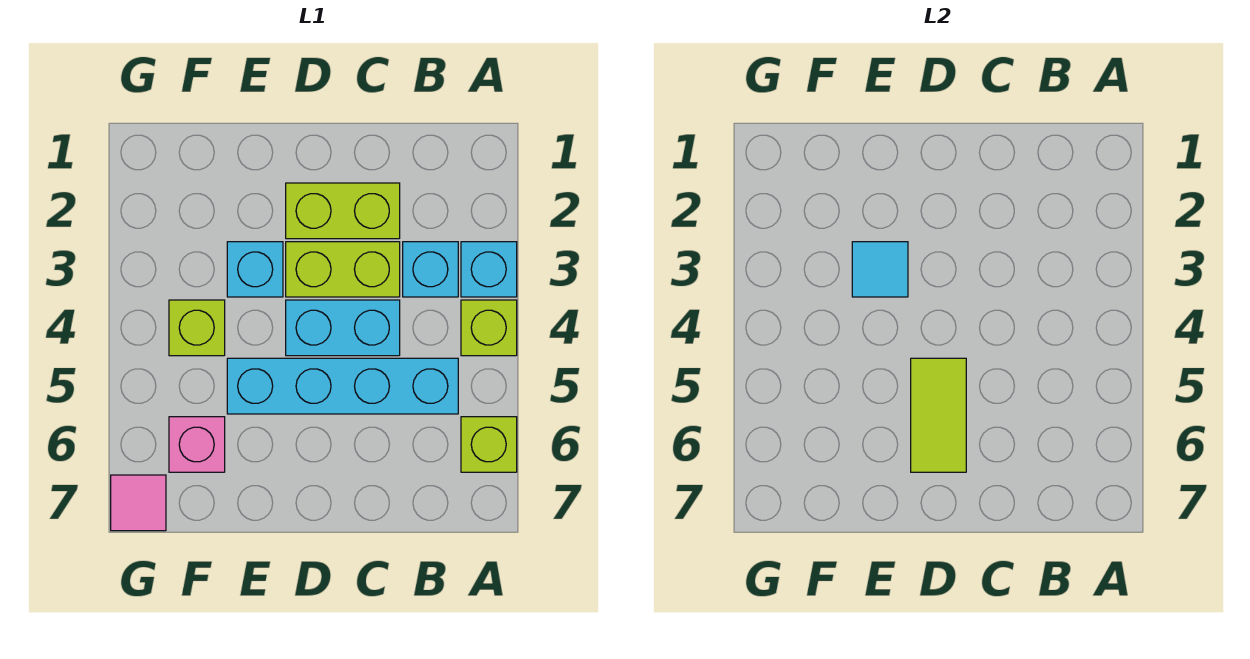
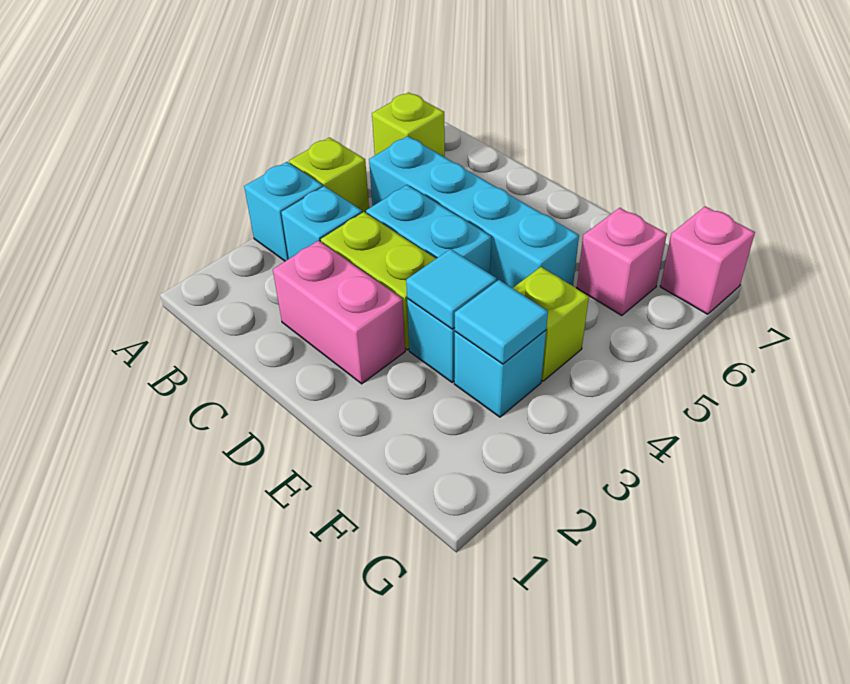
lime brick C2:D2 level 1 -> pink brick C2:D2 level 1
lime tile D5:D6 level 2 -> none
none -> cyan brick F3 level 1
none -> cyan tile F3 level 2
pink tile G7 level 1 -> pink brick G7 level 1

